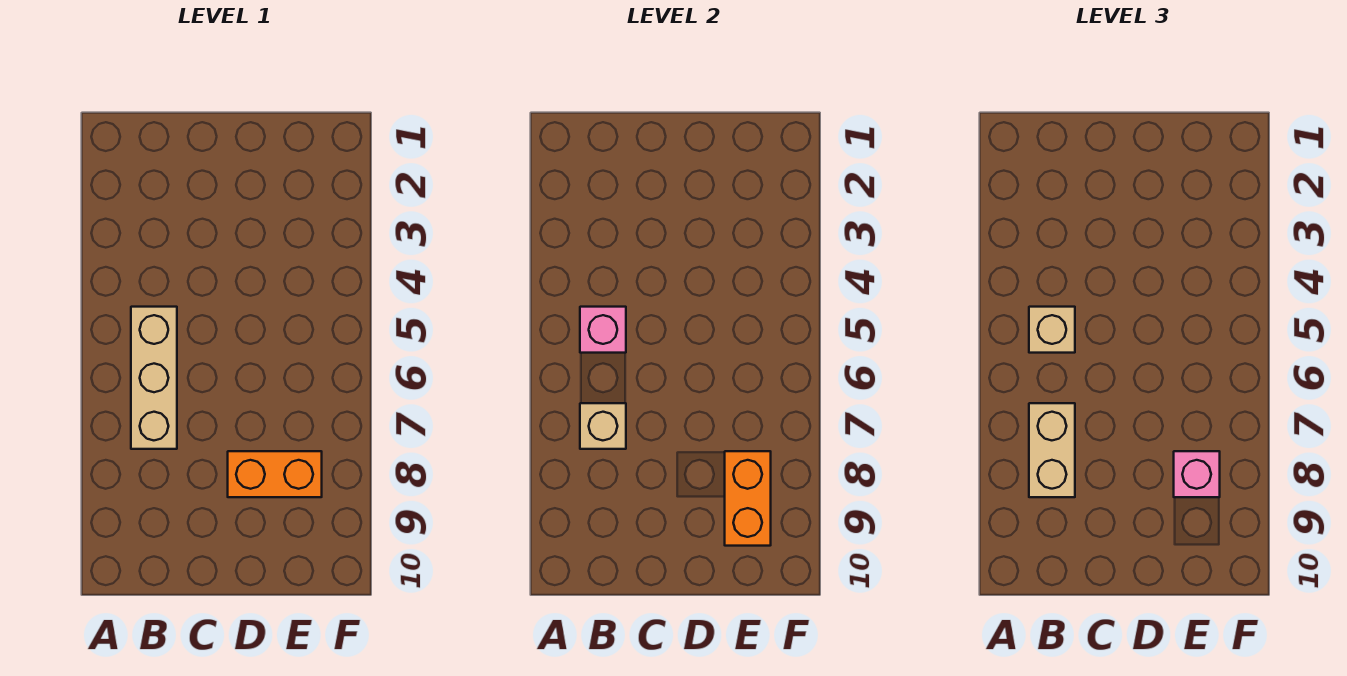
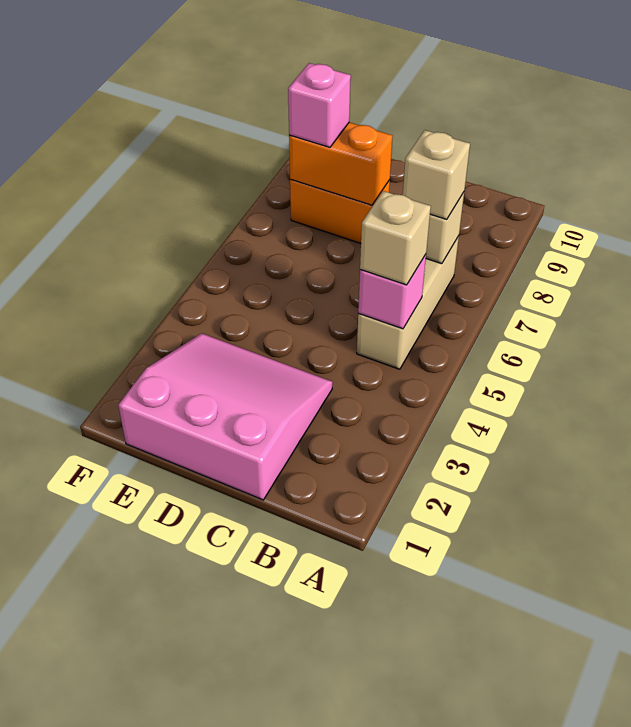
tan brick B7:B8 level 3 -> tan brick B7 level 3
none -> pink slope C1:E3 level 1 top 1
orange brick E8:E9 level 2 -> orange brick D8:E8 level 2

